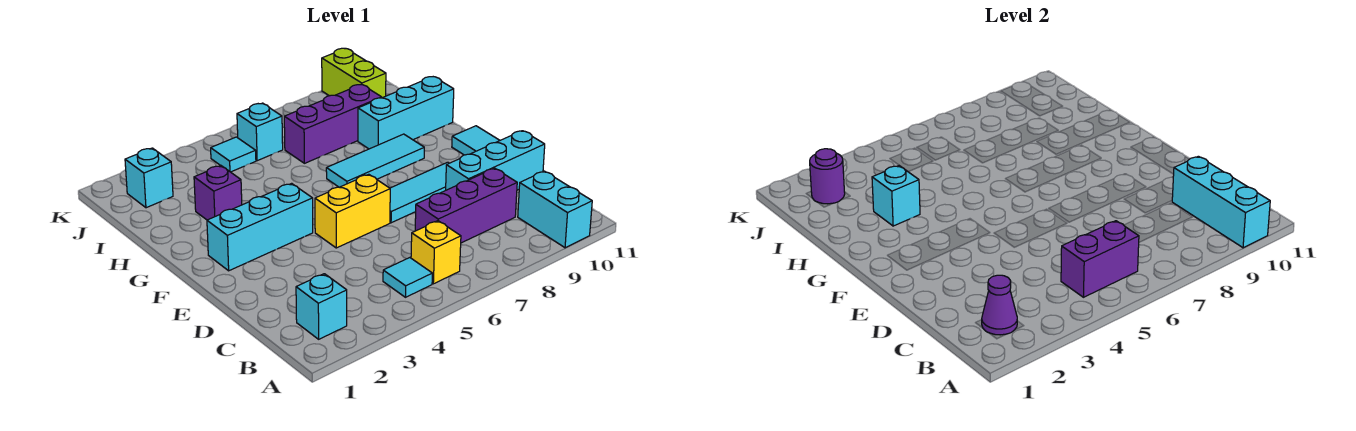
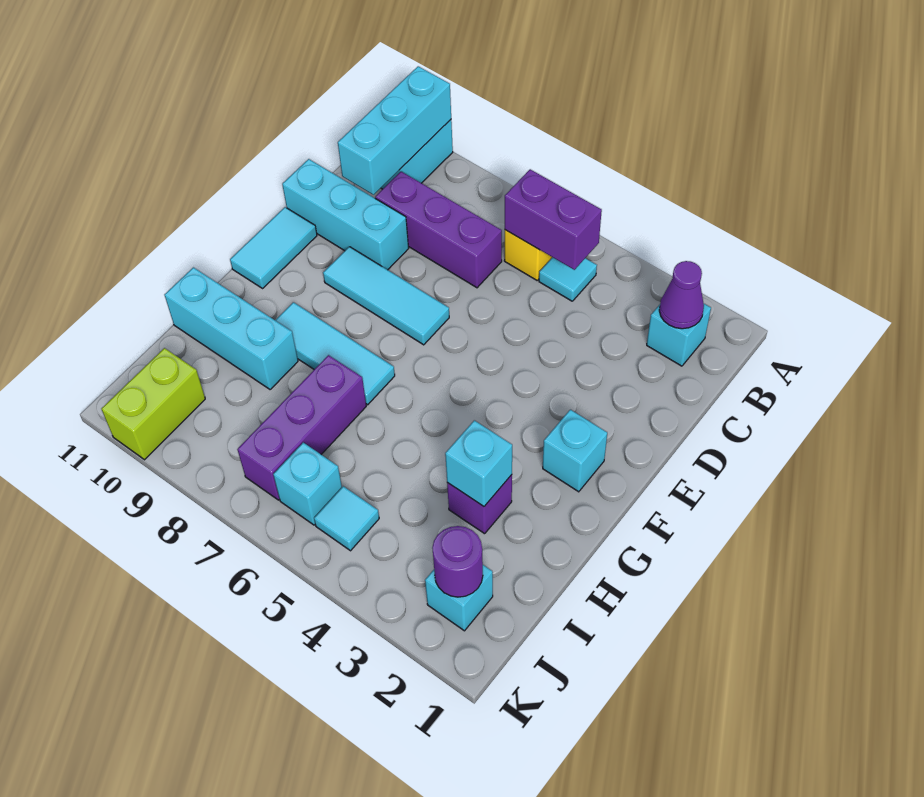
yellow brick E5:E6 level 1 -> none
cyan brick F2:F4 level 1 -> cyan brick F2 level 1
purple brick I7:I9 level 1 -> purple brick H7:J7 level 1

